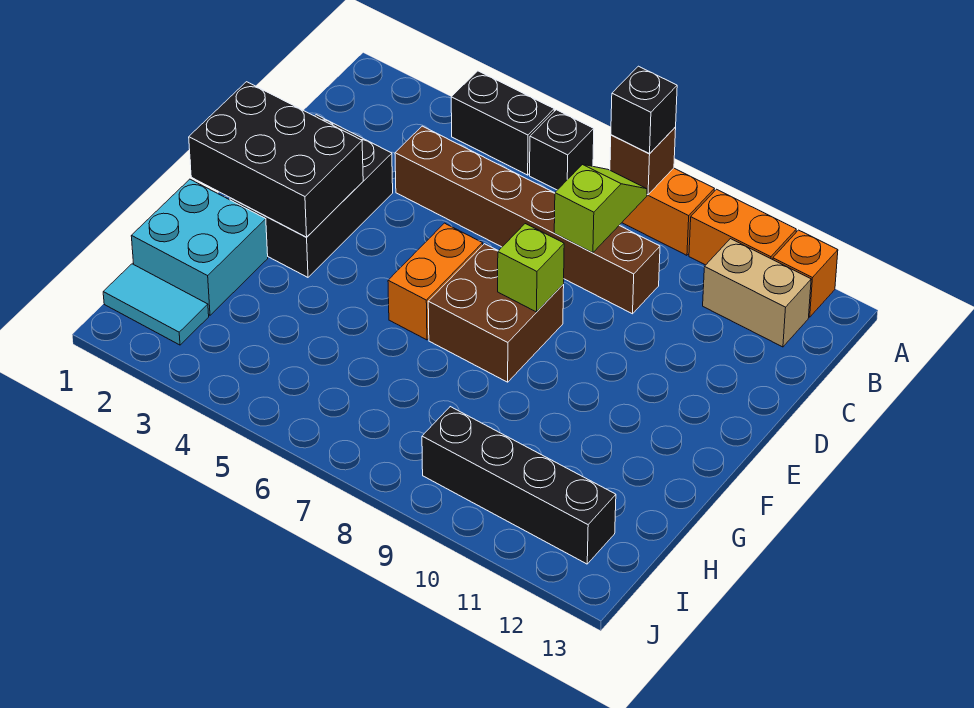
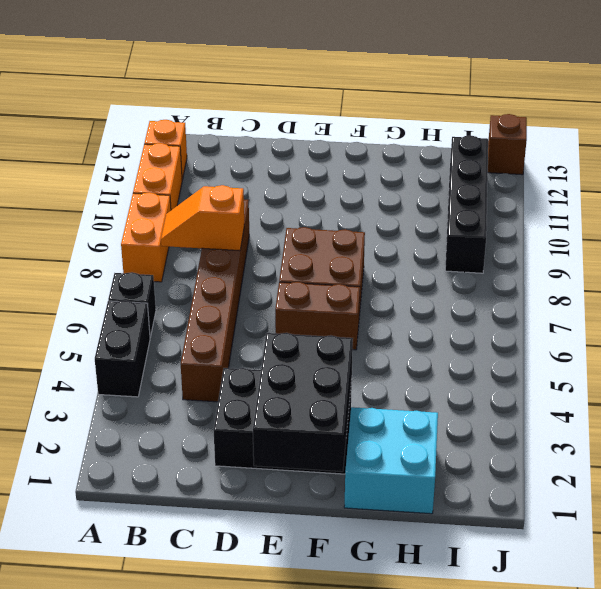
brown brick A8 level 2 -> brown brick J13 level 1
black brick A8 level 3 -> none
lime slope B8:C8 level 2 top C -> orange slope B8:C8 level 2 top C
tan brick B11:B12 level 1 -> none
orange brick E6:F6 level 1 -> brown brick E6:F6 level 1
lime brick E8 level 2 -> none
cyan tile I1:I2 level 1 -> none

